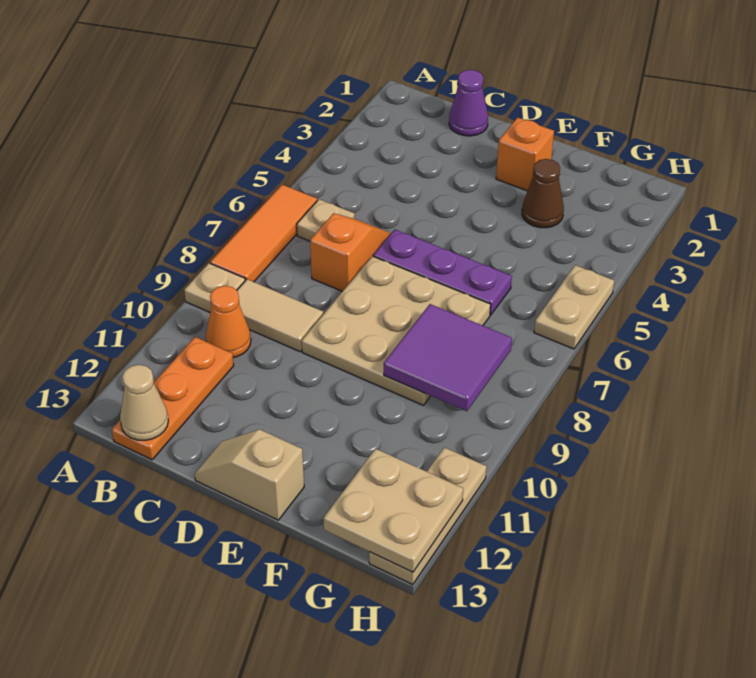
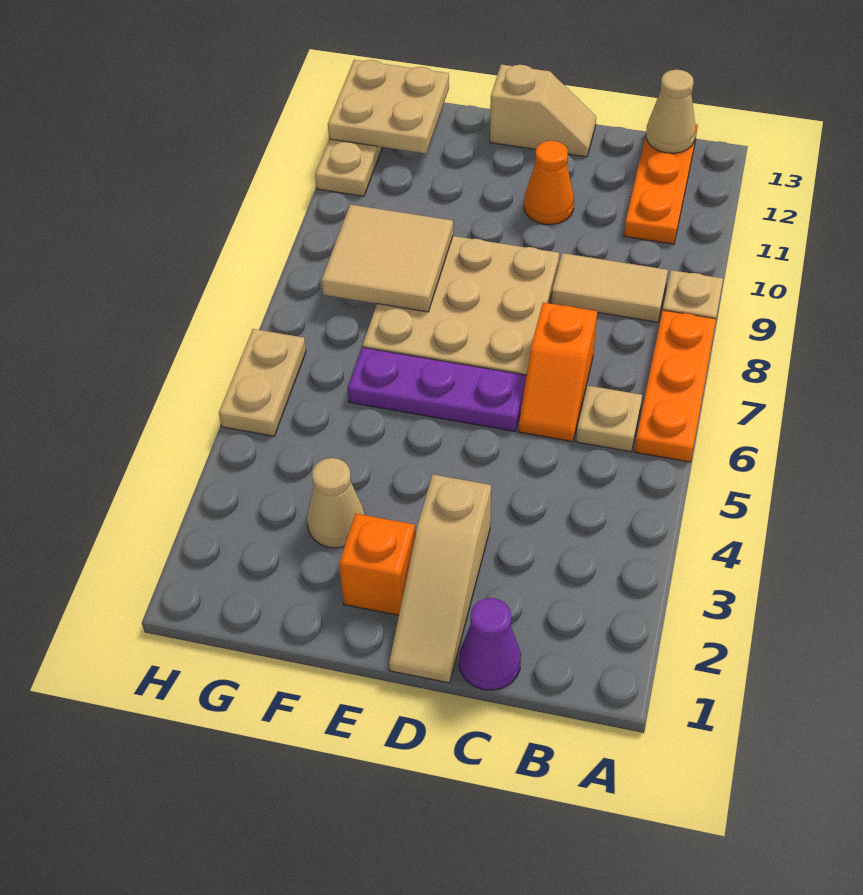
orange tile A6:A8 level 1 -> orange plate A6:A8 level 1
orange cone B10 level 1 -> orange cone D11 level 1
none -> tan slope D1:D3 level 1 top 3
brown cone F3 level 1 -> tan cone F3 level 1
purple tile F8:G9 level 2 -> tan tile F8:G9 level 2

